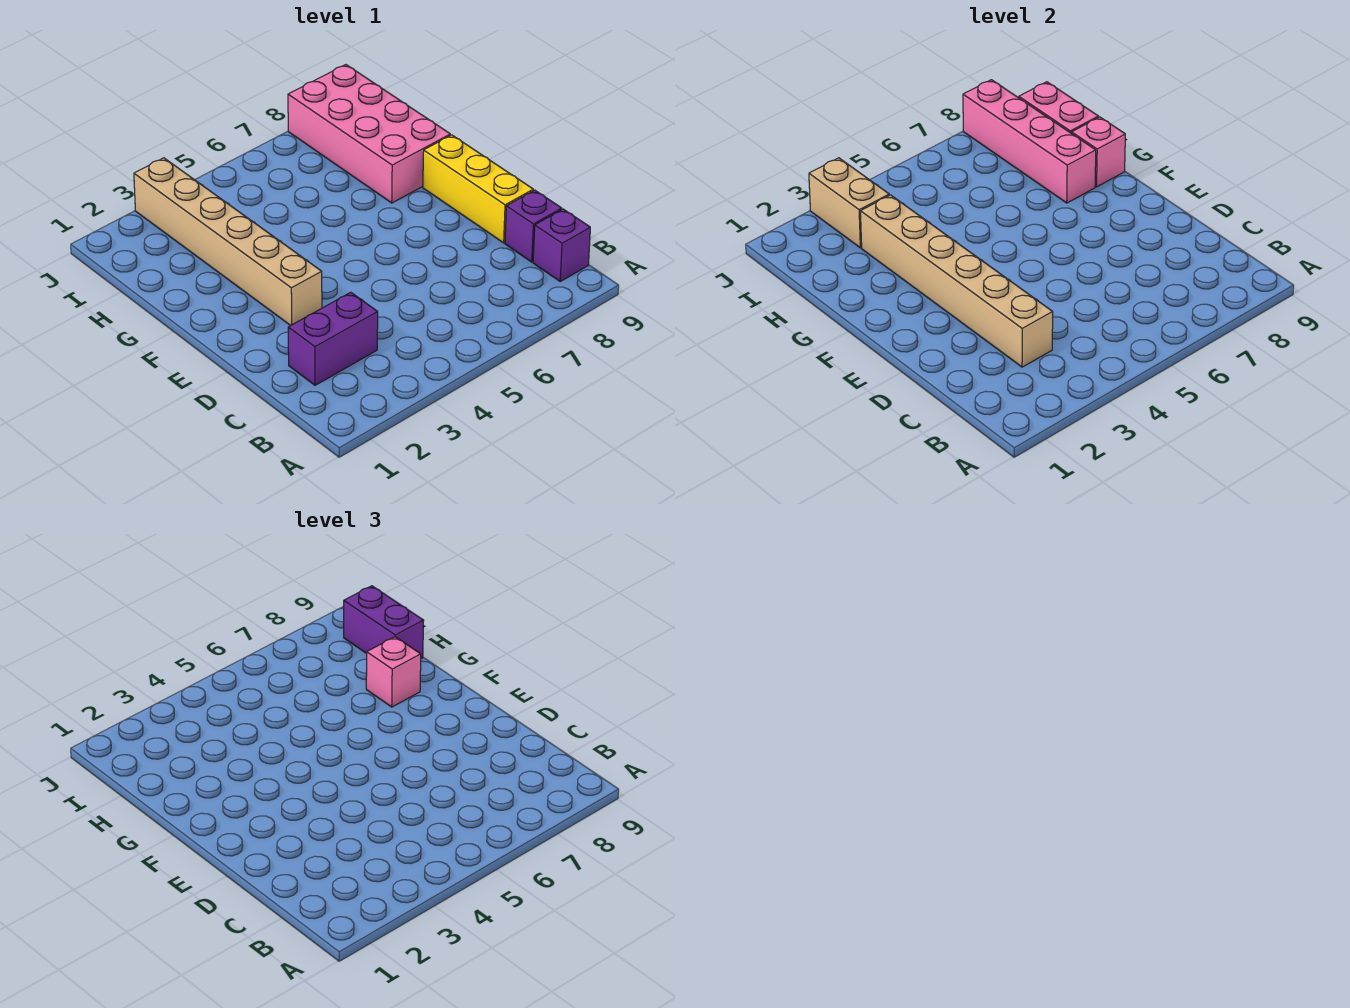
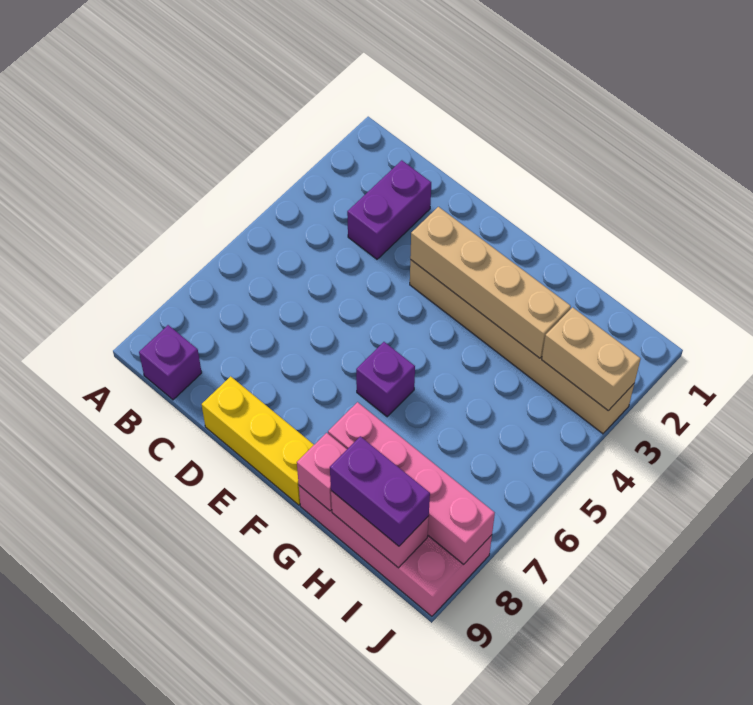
tan brick C3:H3 level 2 -> tan brick E3:H3 level 2
purple brick C9 level 1 -> purple brick F6 level 1
pink brick G8 level 3 -> none

